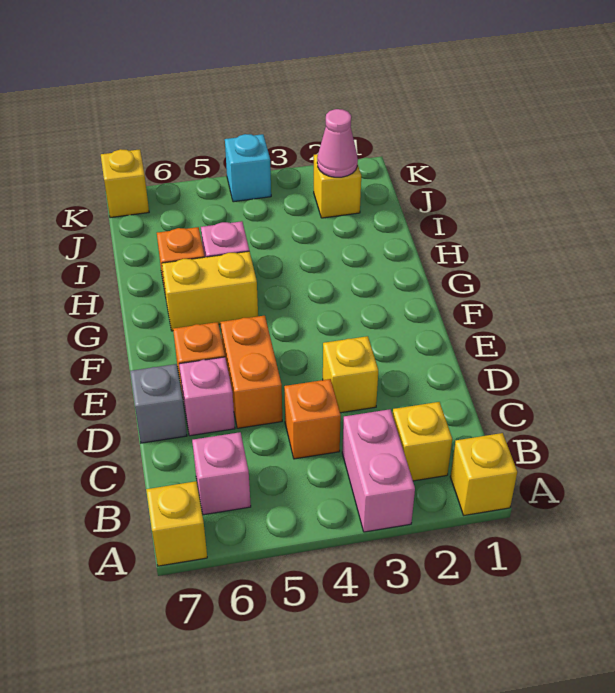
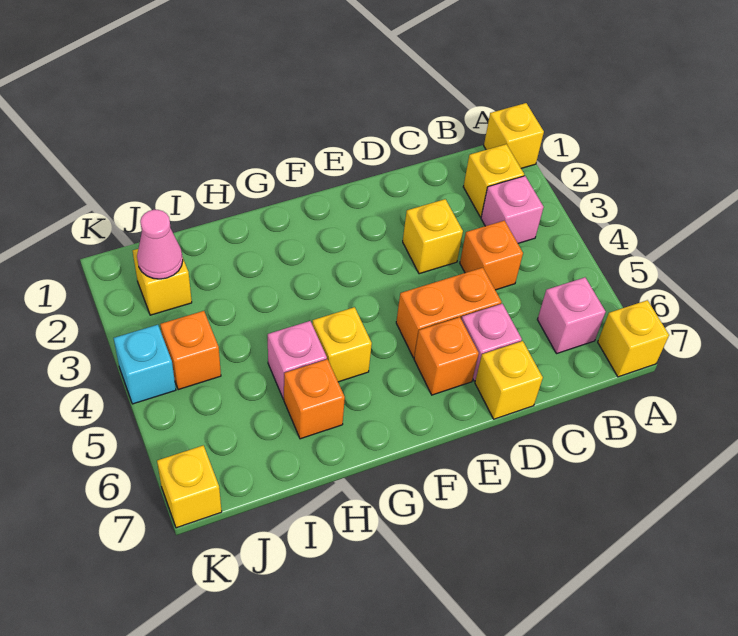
pink brick A3:B3 level 1 -> pink brick B3 level 1
grey brick D7 level 1 -> yellow brick D7 level 1
yellow brick G5:G6 level 1 -> yellow brick G5 level 1
none -> orange brick J4 level 1

